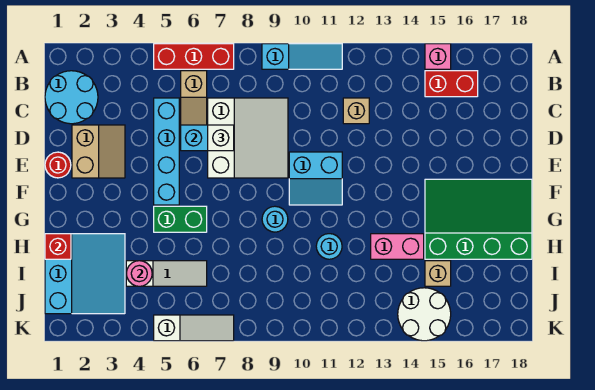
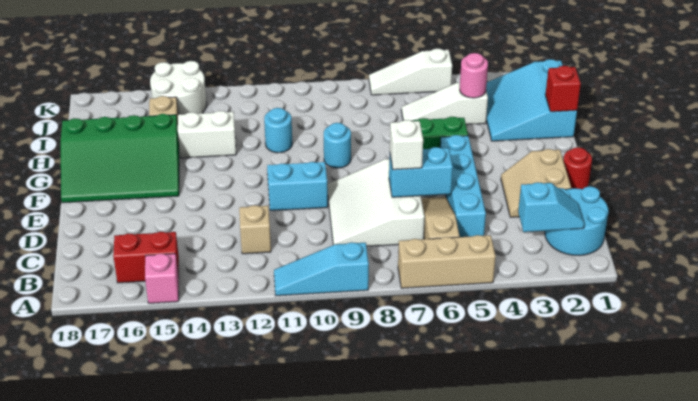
red brick A5:A7 level 1 -> tan brick A5:A7 level 1
none -> cyan slope B2:B3 level 2 top 3
pink brick H13:H14 level 1 -> white brick H13:H14 level 1

